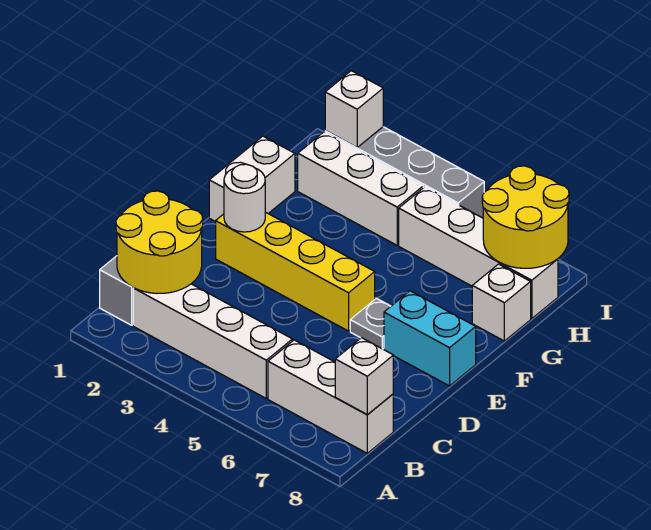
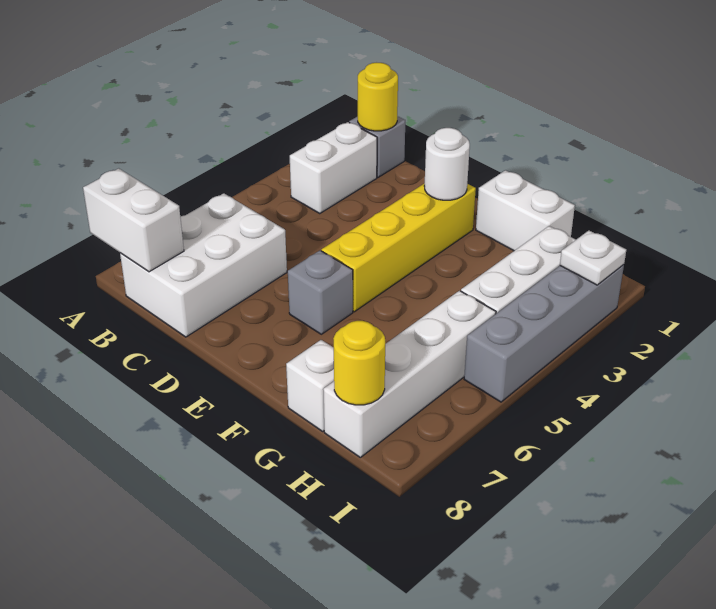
yellow round brick B1:C2 level 2 -> yellow round brick B1 level 2
white brick B2:B5 level 1 -> white brick B2:B3 level 1
white brick B6:B8 level 1 -> white brick B6:C8 level 1
white brick B8 level 2 -> white brick A8:B8 level 2
grey plate E6 level 1 -> grey brick E6 level 1
cyan brick E7:E8 level 1 -> none
yellow round brick H7:I8 level 2 -> yellow round brick H8 level 2
white brick I2 level 2 -> white plate I2 level 2

